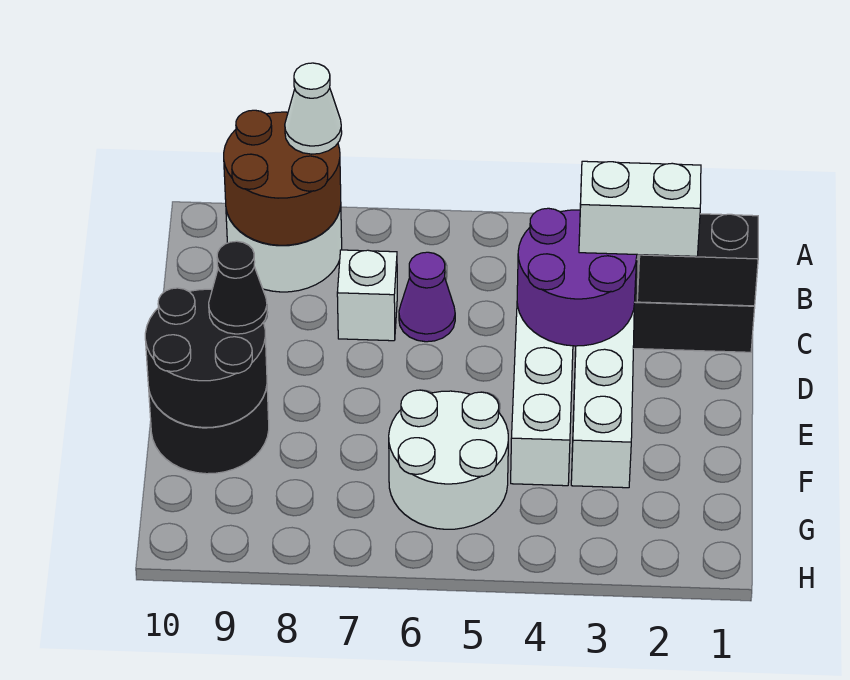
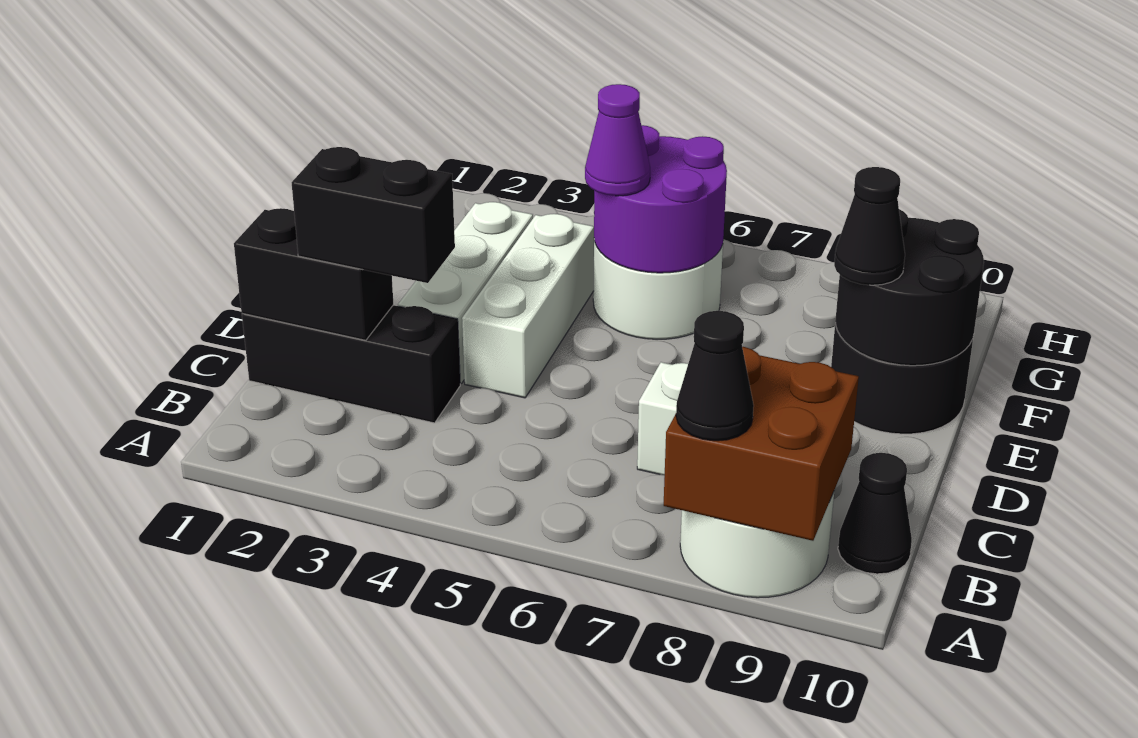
brown round brick A8:B9 level 2 -> brown brick A8:B9 level 2
white cone A8 level 3 -> black cone A8 level 3
none -> black cone B10 level 1
white brick C2:C3 level 3 -> black brick C2:C3 level 3
purple round brick C3:D4 level 2 -> purple round brick F5:G6 level 2
purple cone C6 level 1 -> purple cone F5 level 3

